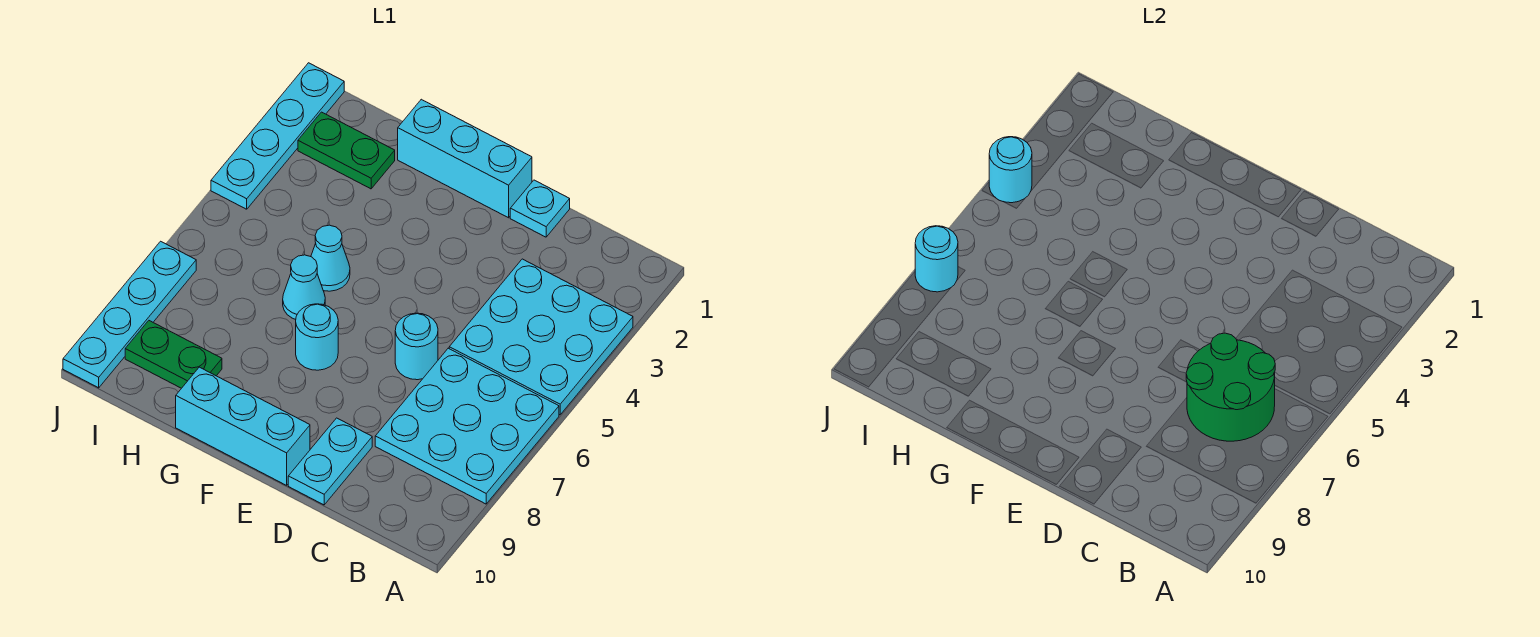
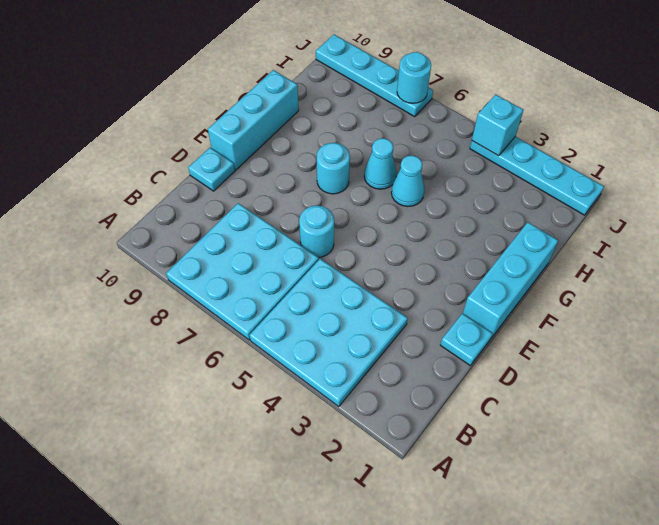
green round brick B6:C7 level 2 -> none
cyan plate D9:D10 level 1 -> cyan plate D10 level 1
green plate H2:I2 level 1 -> none
green plate H9:I9 level 1 -> none
cyan round brick J4 level 2 -> cyan brick J4 level 2

